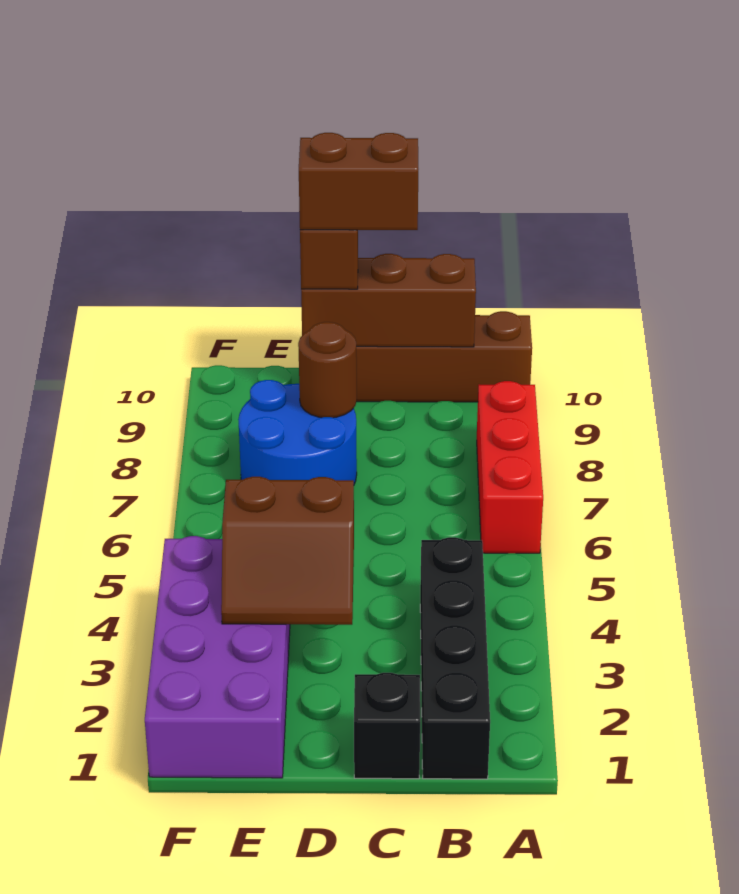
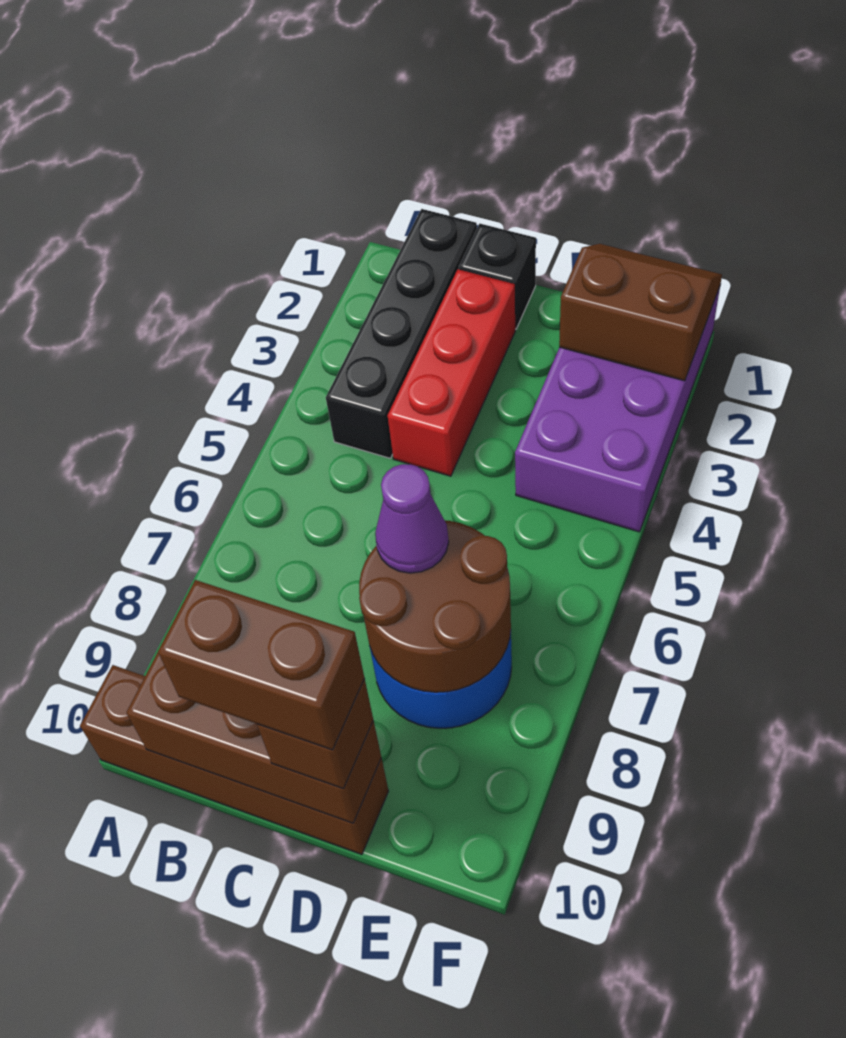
red brick A6:A8 level 1 -> red brick C2:C4 level 1
brown slope D3:E4 level 2 top 4 -> brown slope E1:F2 level 2 top 2
none -> purple cone D7 level 3
brown round brick D8 level 2 -> brown round brick D7:E8 level 2

